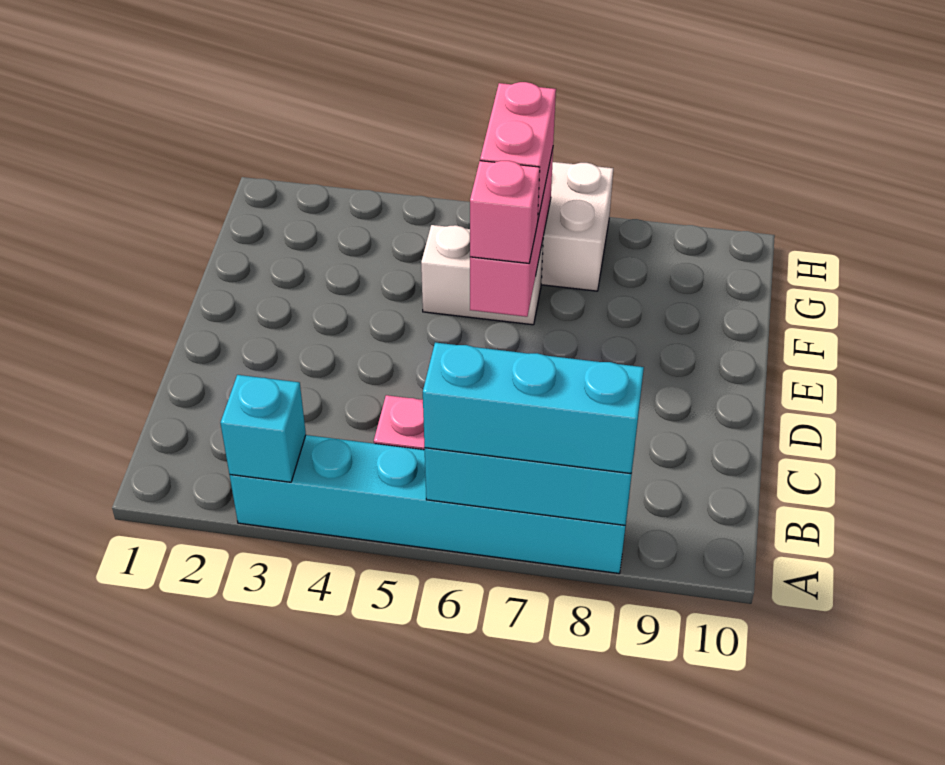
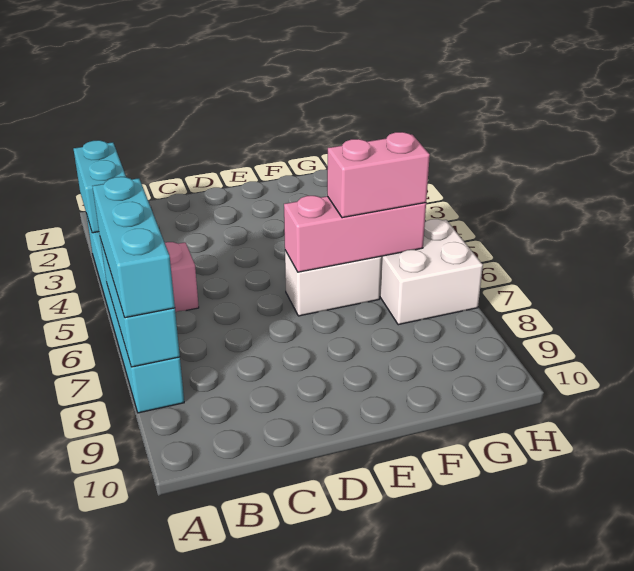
cyan brick A3 level 2 -> cyan brick A2:A3 level 2
pink brick E6 level 3 -> none
white brick F5:F6 level 1 -> white brick E6:F6 level 1

